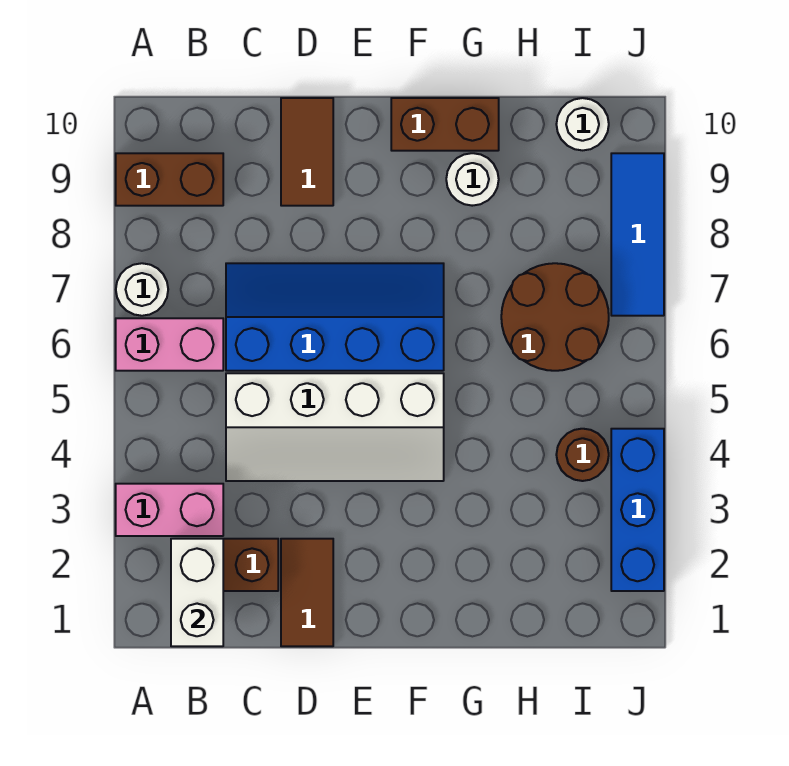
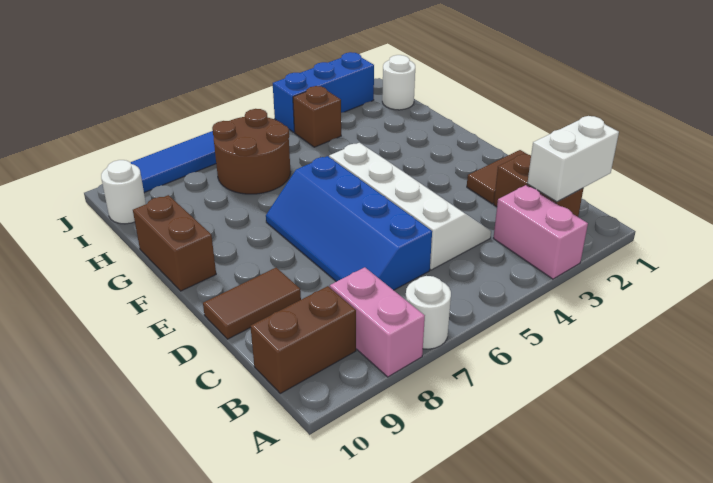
pink brick A6:B6 level 1 -> pink brick A8:B8 level 1
brown brick A9:B9 level 1 -> brown brick B9:B10 level 1
white round brick G9 level 1 -> white round brick I1 level 1
brown round brick I4 level 1 -> brown brick I4 level 1

